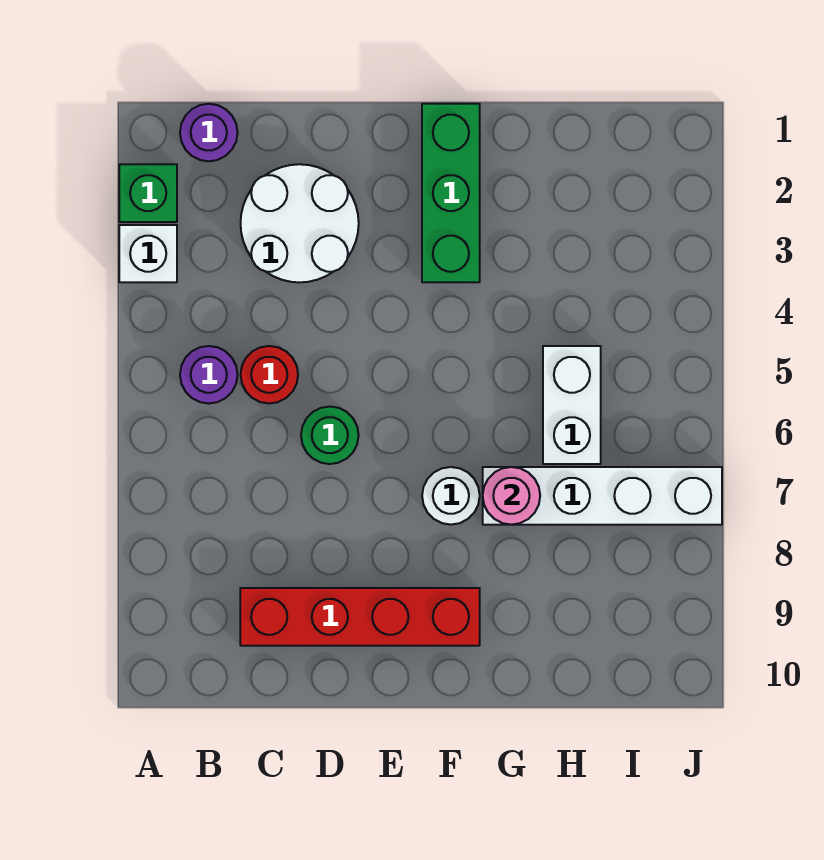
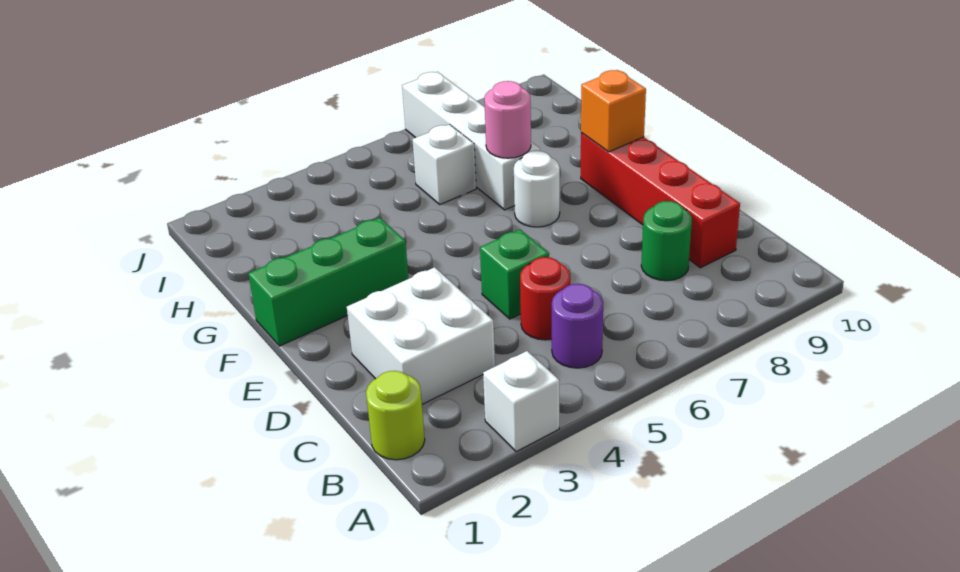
green brick A2 level 1 -> green brick D5 level 1
purple round brick B1 level 1 -> lime round brick B1 level 1
white round brick C2:D3 level 1 -> white brick C2:D3 level 1
green round brick D6 level 1 -> green round brick C8 level 1
none -> orange brick F9 level 2
white brick H5:H6 level 1 -> white brick H6 level 1

